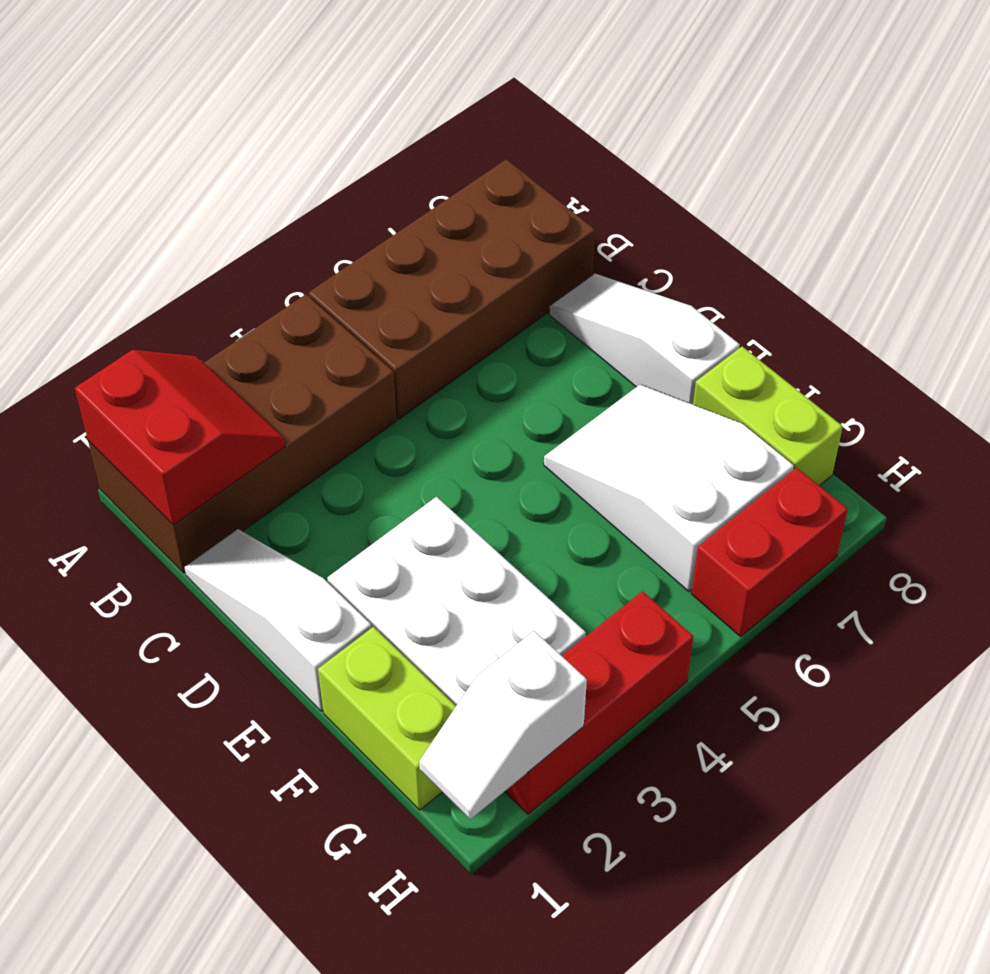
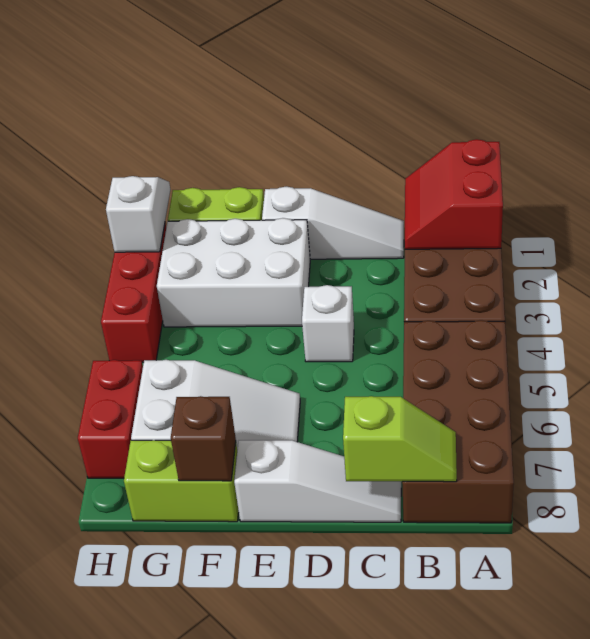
red slope A1:B2 level 2 top 1 -> red slope A1:B2 level 2 top A
none -> lime slope B8:C8 level 2 top C
none -> white brick D4 level 1
none -> brown brick F8 level 2

